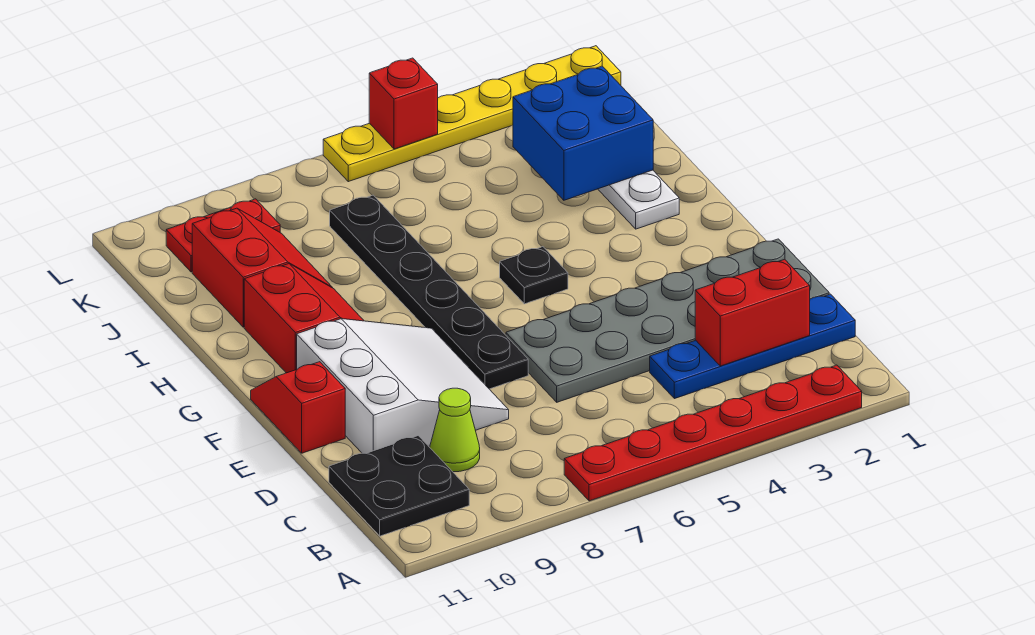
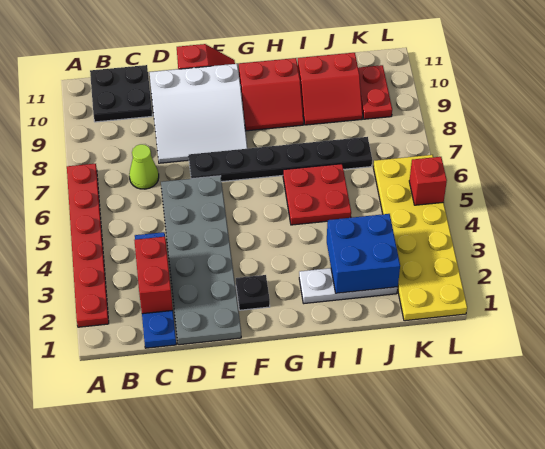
lime cone C9 level 1 -> lime cone C7 level 1
black plate G5 level 1 -> black plate F2 level 1
none -> red plate H5:I6 level 1
yellow plate L1:L6 level 1 -> yellow plate K1:L6 level 1

